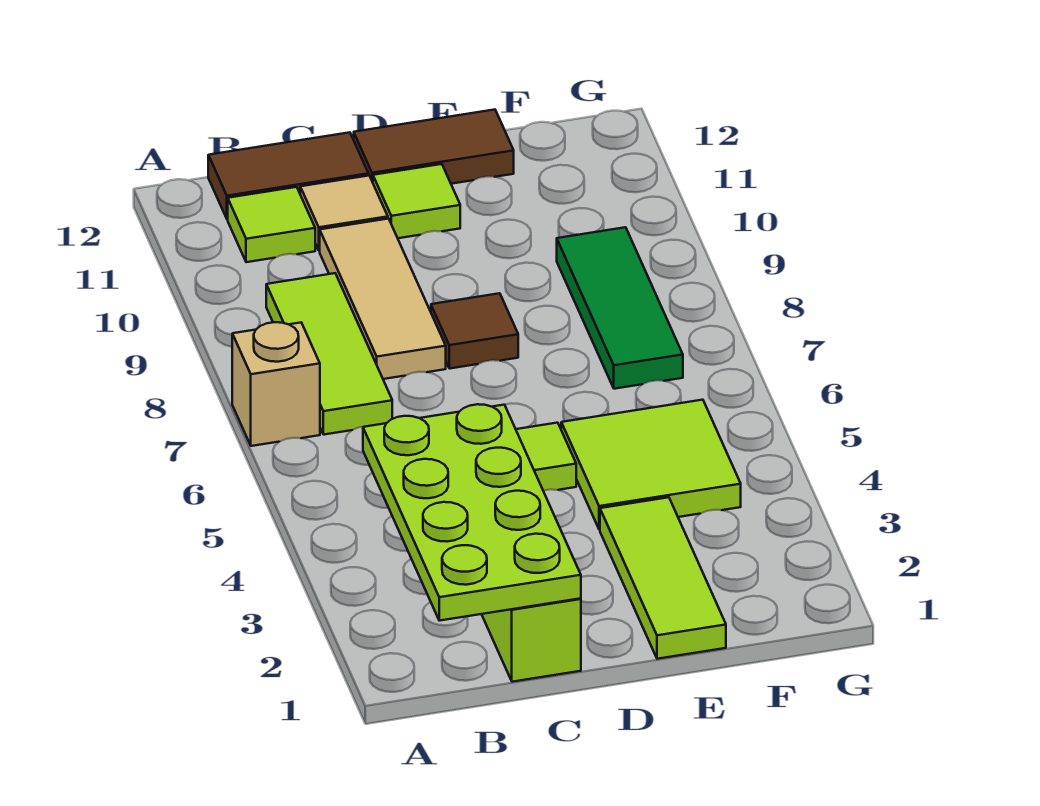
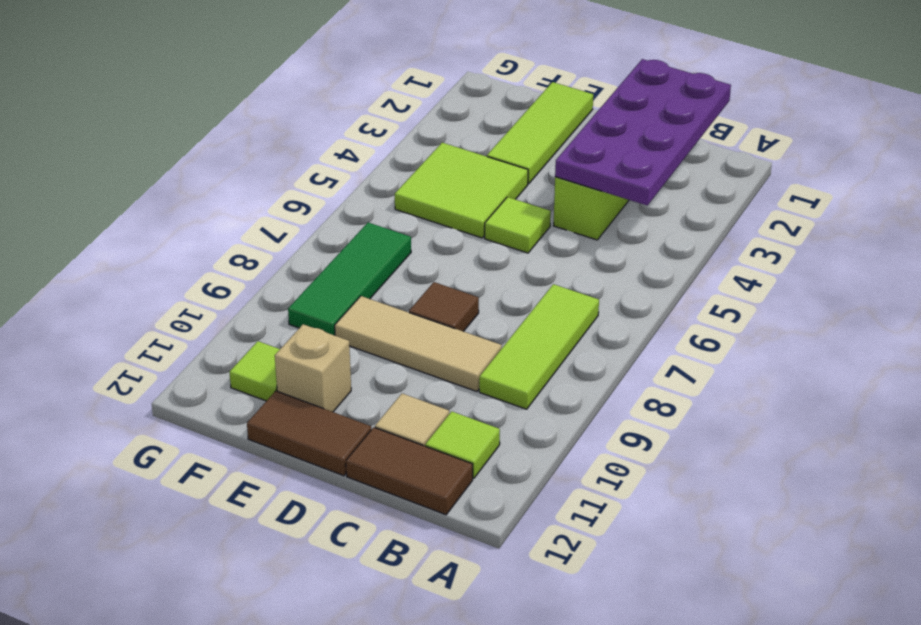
tan brick A7 level 1 -> tan brick E11 level 1
lime plate B1:C4 level 2 -> purple plate B1:C4 level 2
tan tile C8:C10 level 1 -> tan tile C9:E9 level 1
lime tile D11 level 1 -> lime tile F11 level 1

